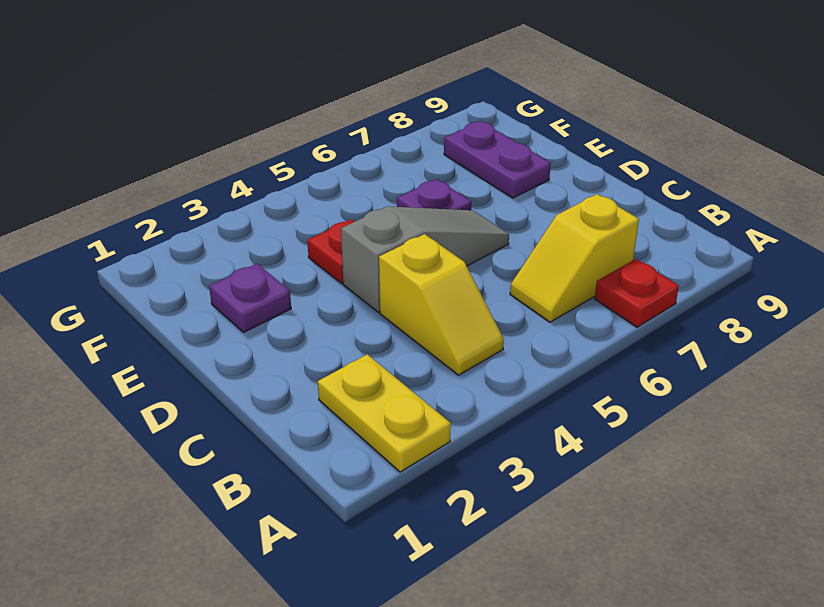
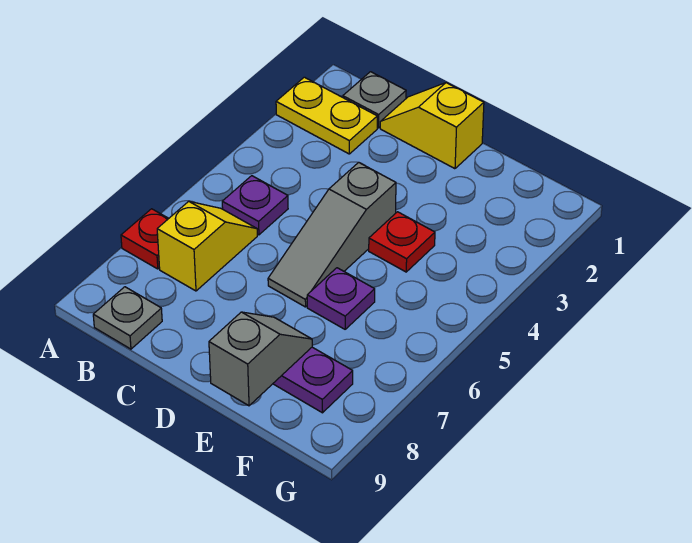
none -> grey plate B1 level 1
yellow slope B4:C4 level 1 top C -> yellow slope C1:D1 level 1 top D
none -> grey plate B9 level 1
purple plate E2 level 1 -> purple plate B5 level 1
none -> grey slope E8:E9 level 2 top 9

